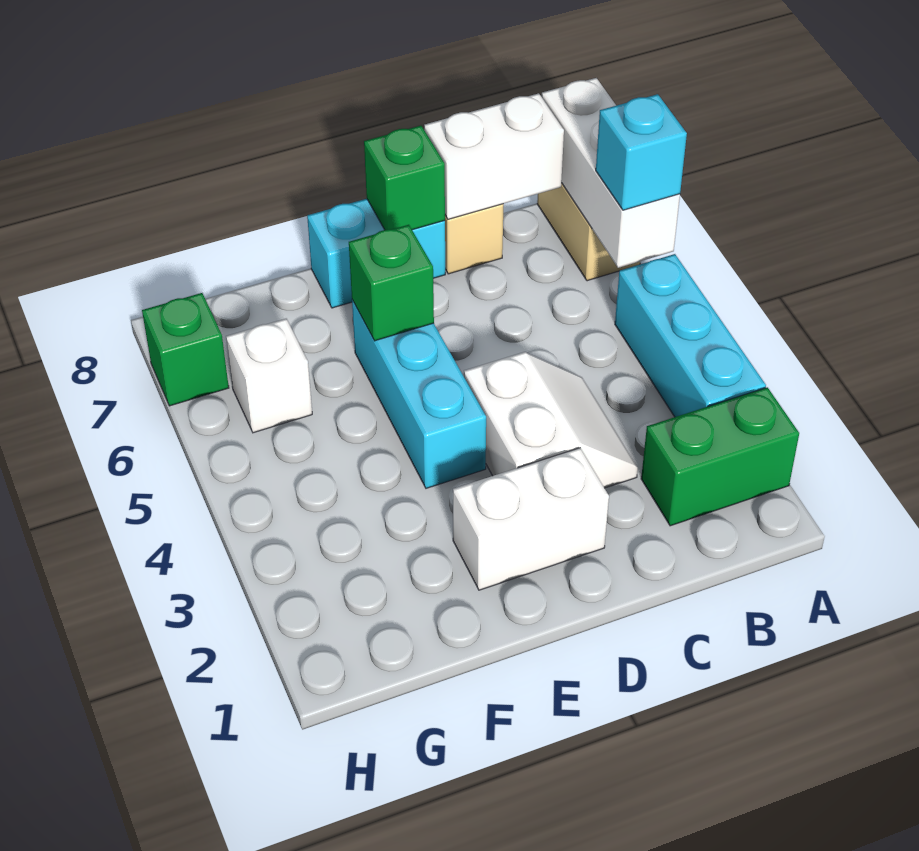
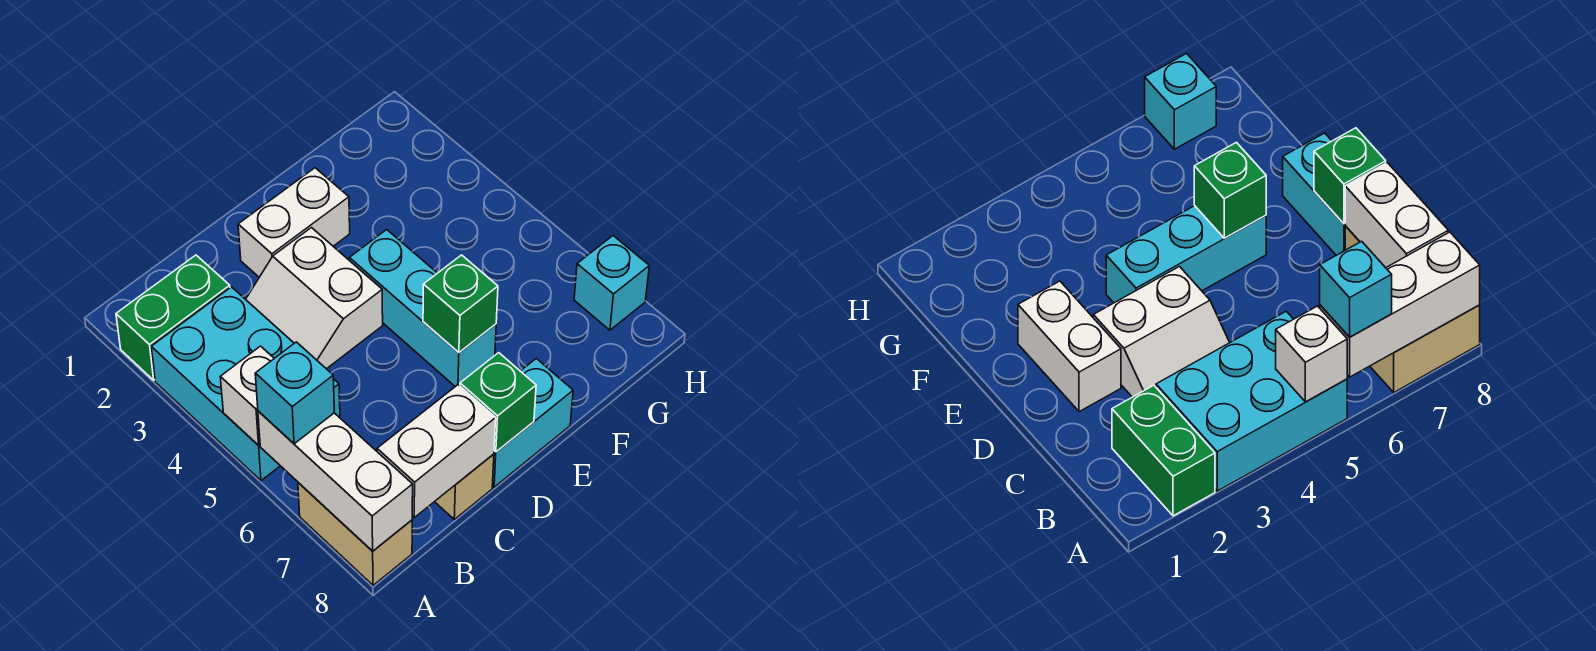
cyan brick A3:A5 level 1 -> cyan brick A3:B5 level 1
white brick G6 level 1 -> white brick A5 level 2
green brick H7 level 1 -> cyan brick H7 level 1

